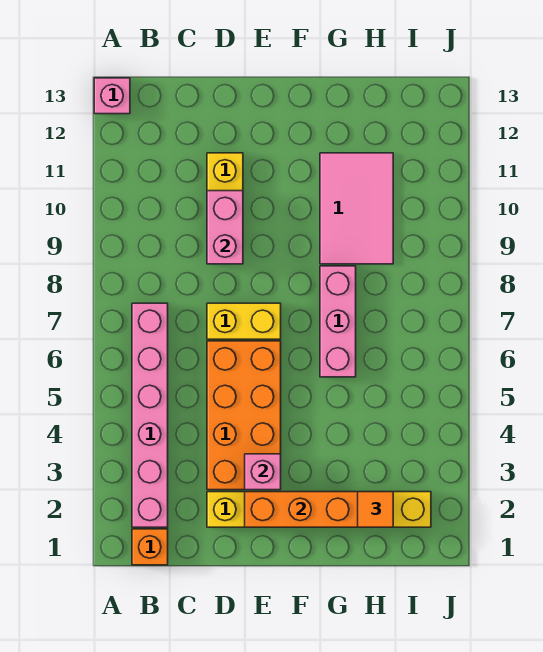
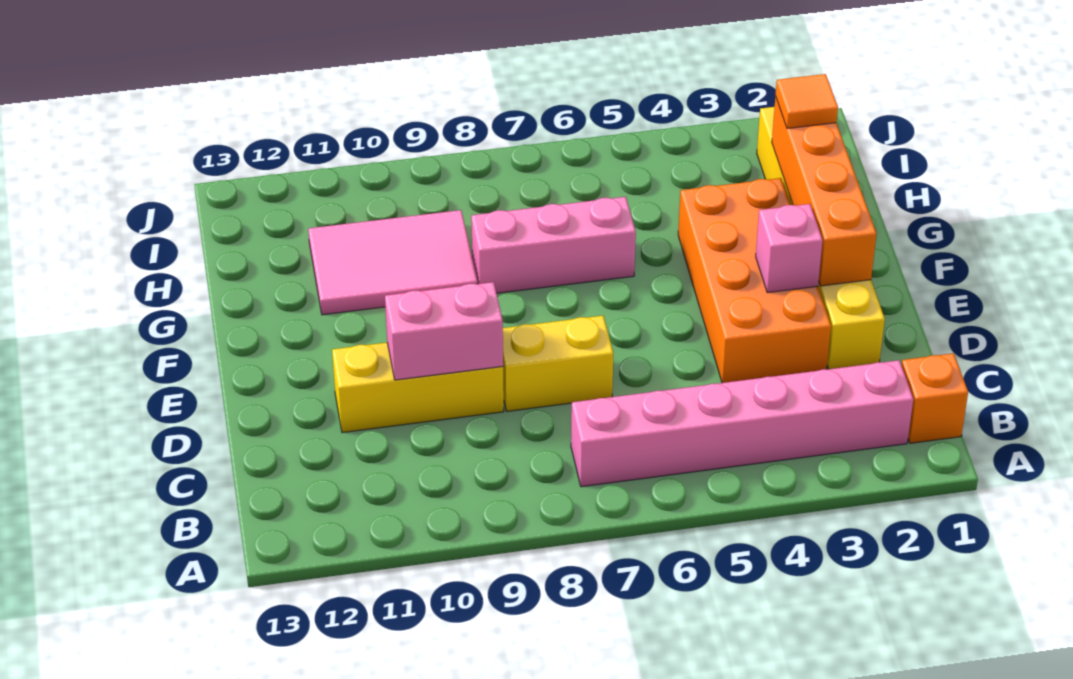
pink brick A13 level 1 -> none
orange brick D3:E6 level 1 -> orange brick D3:G4 level 1
yellow brick D7:E7 level 1 -> yellow brick D7:D8 level 1

